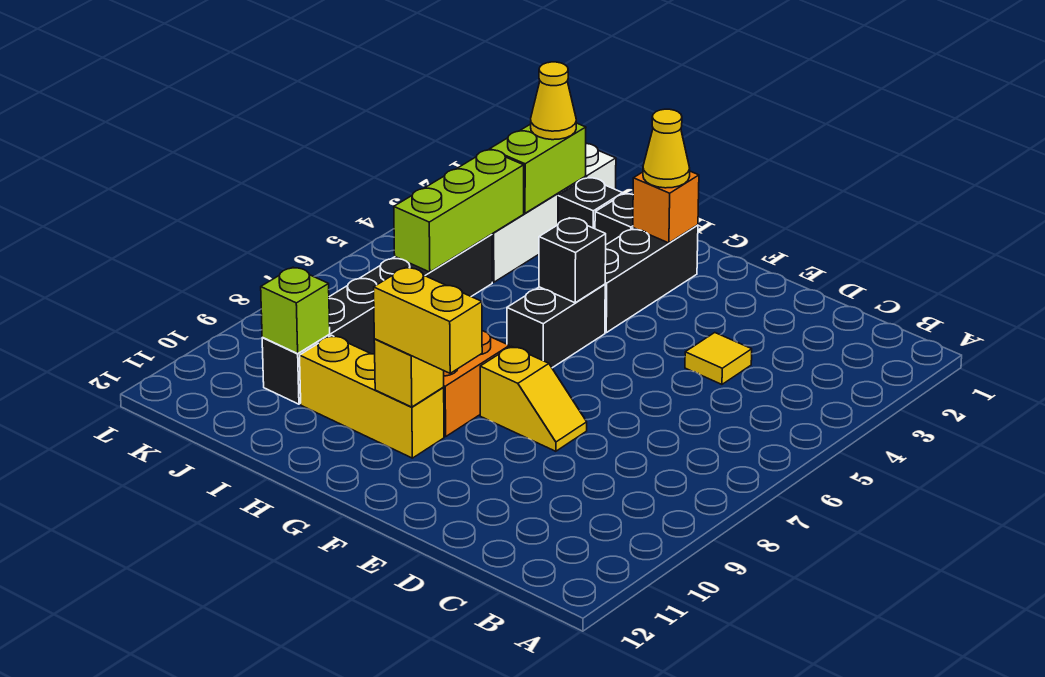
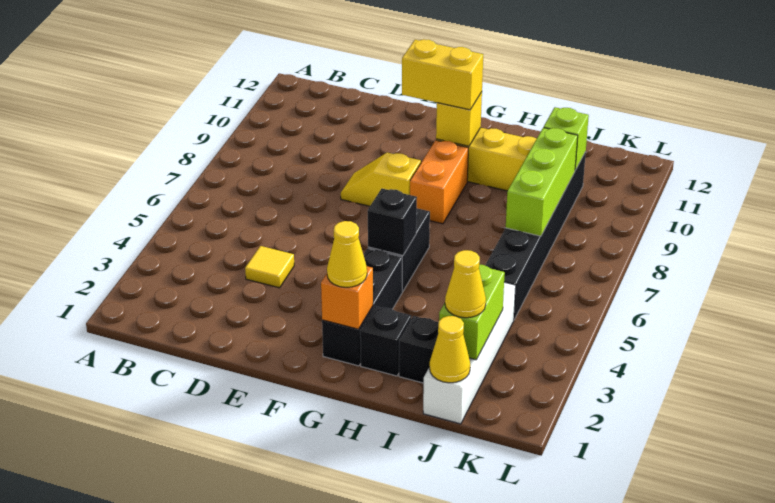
none -> yellow cone J1 level 2
lime brick J4:J6 level 2 -> lime brick J7:J9 level 2

